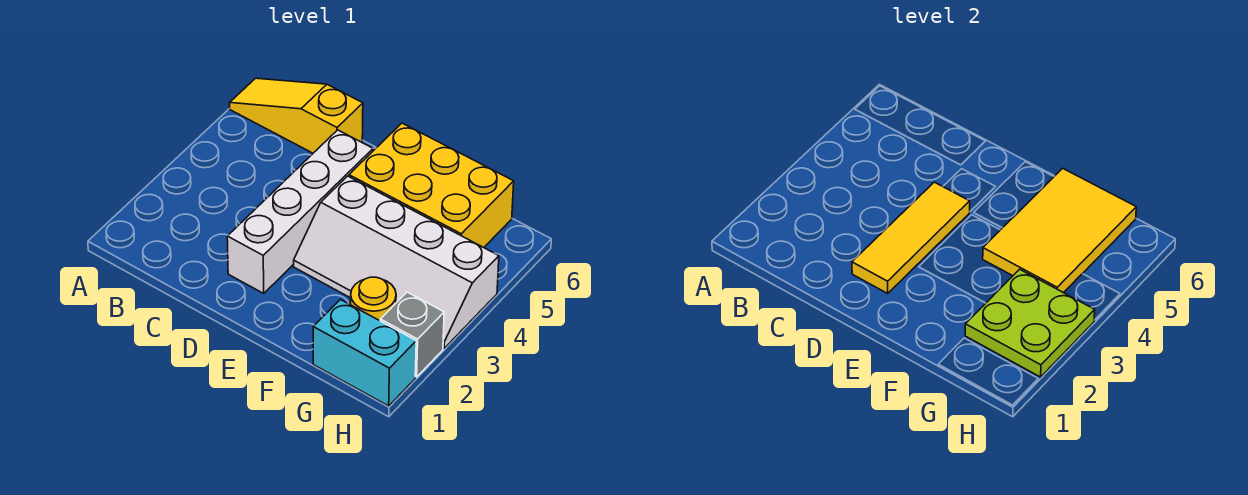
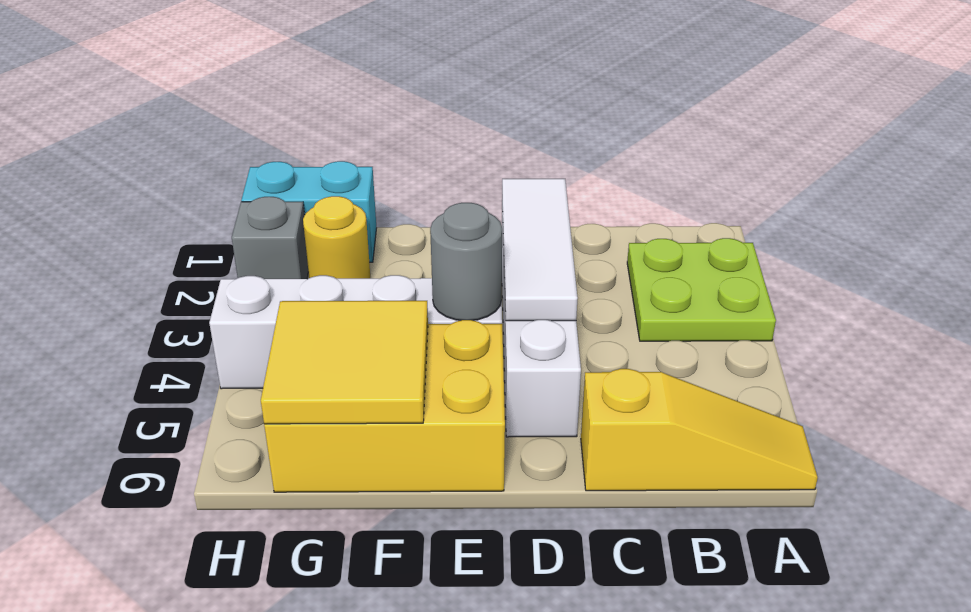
yellow tile D2:D4 level 2 -> white tile D2:D4 level 2
none -> grey round brick E4 level 2
yellow tile F4:G6 level 2 -> yellow tile F5:G6 level 2
lime plate G2:H3 level 2 -> lime plate A2:B3 level 1

